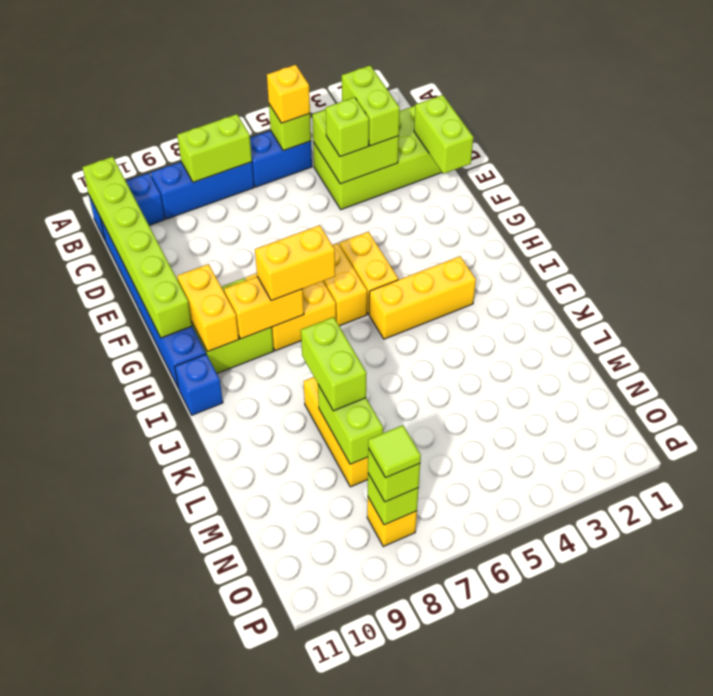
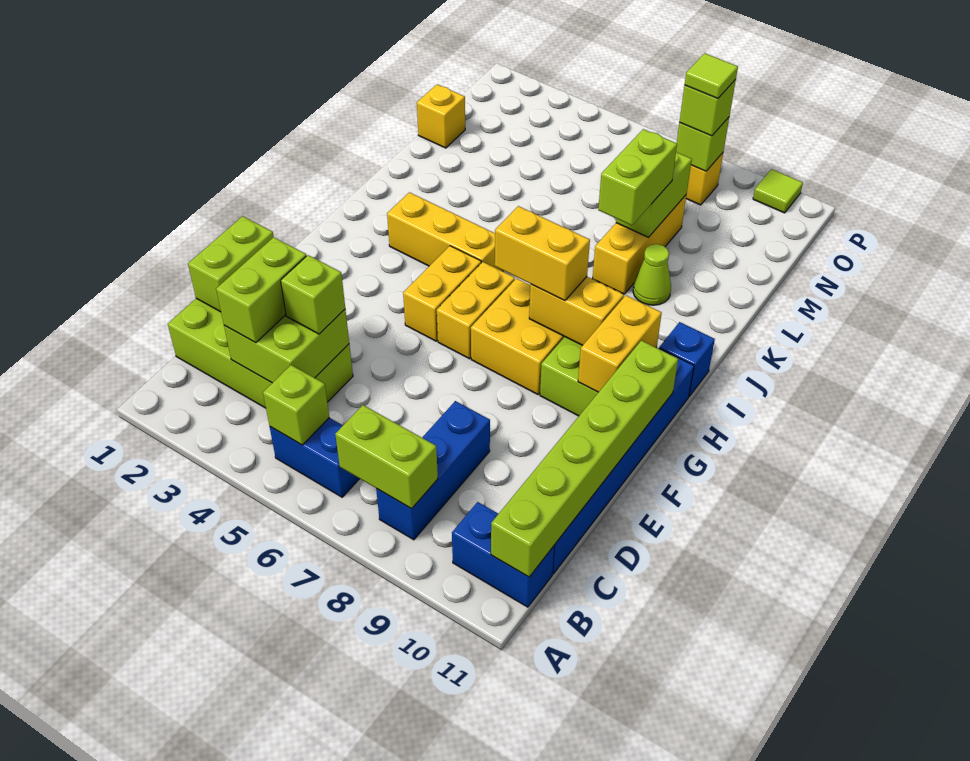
yellow brick B5 level 3 -> yellow brick M1 level 1
blue brick B7:B9 level 1 -> blue brick B8:D8 level 1
none -> lime cone K9 level 1
none -> lime tile P10 level 1

